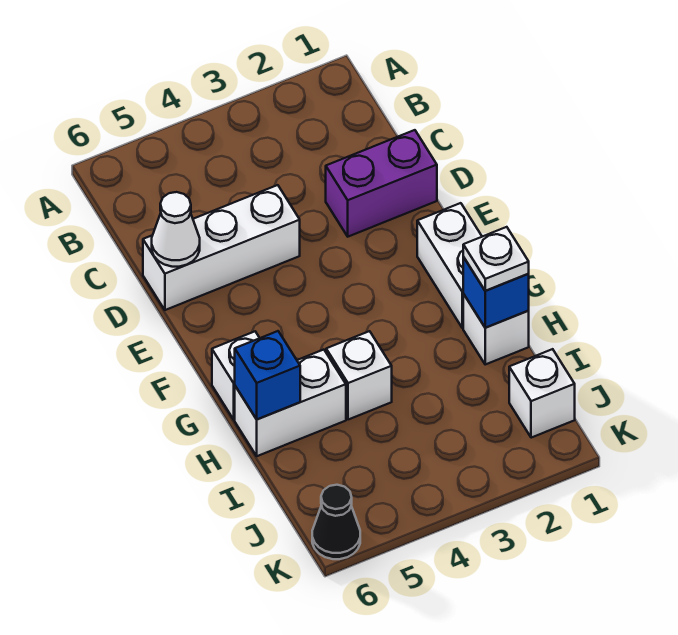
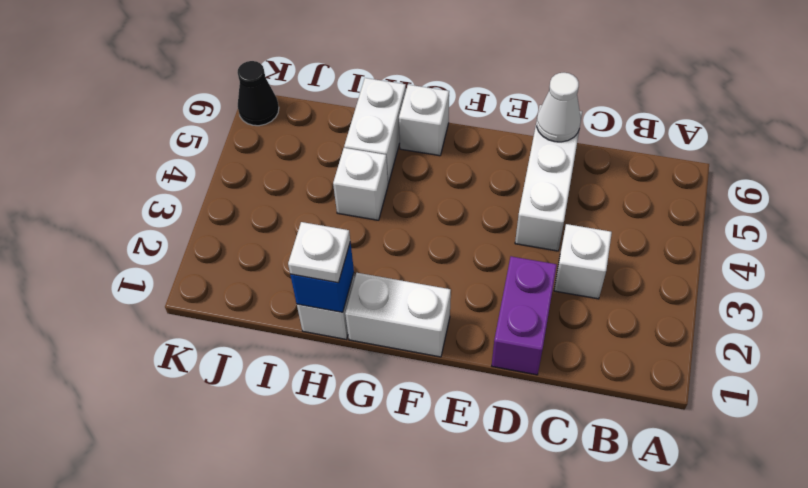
blue brick H6 level 2 -> none
white brick J1 level 1 -> white brick C3 level 1

